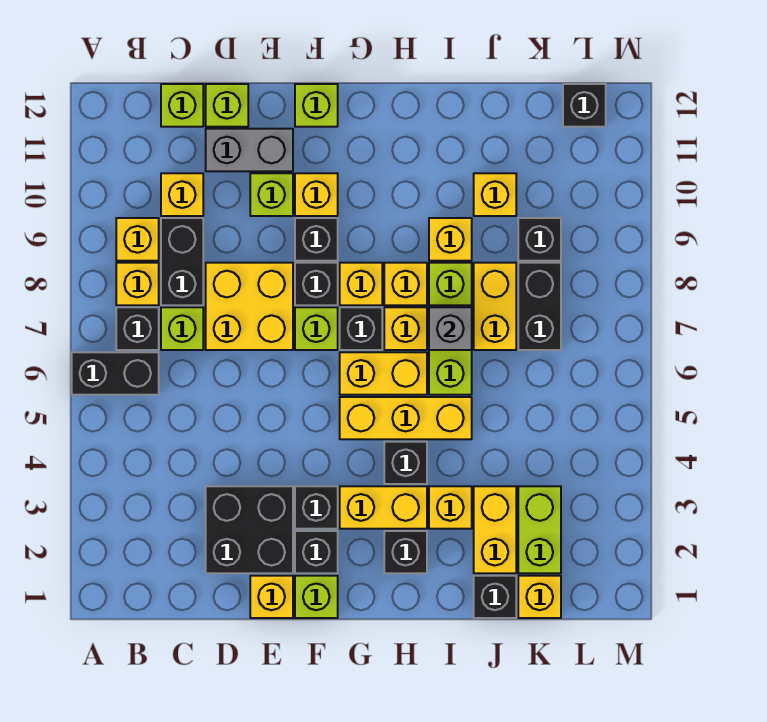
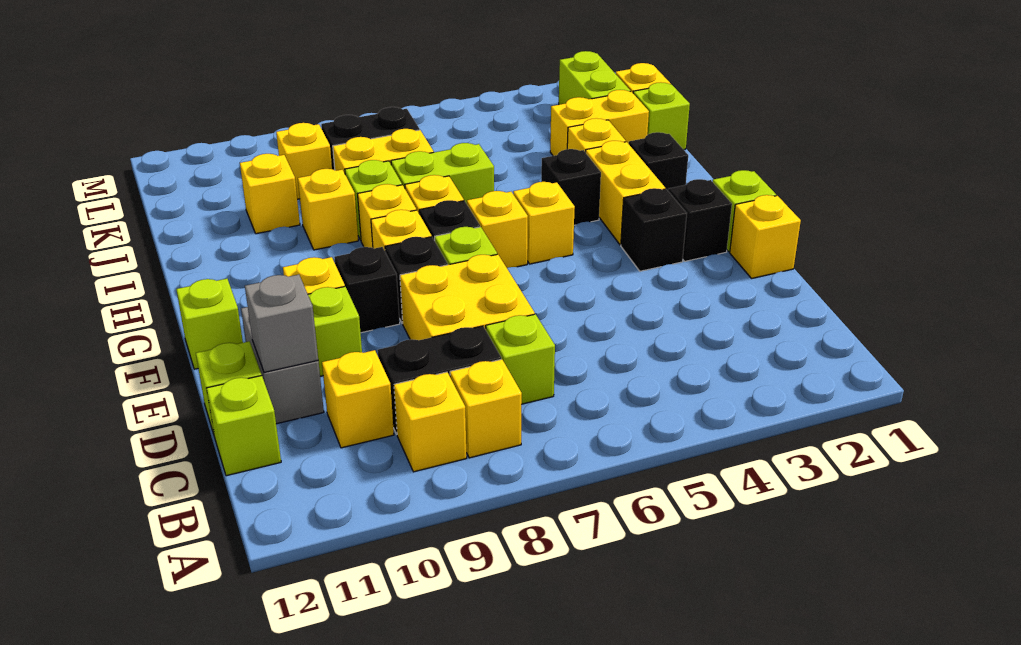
black brick A6:B6 level 1 -> none
black brick B7 level 1 -> none
black brick D2:E3 level 1 -> none
yellow brick G5:I5 level 1 -> yellow brick G5 level 1
yellow brick G6:H6 level 1 -> yellow brick G6 level 1
grey brick I7 level 2 -> grey brick D11 level 2
black brick J1 level 1 -> lime brick J1 level 1
lime brick K2:K3 level 1 -> lime brick K2:L2 level 1
black brick K9 level 1 -> yellow brick K9 level 1
black brick L12 level 1 -> none

